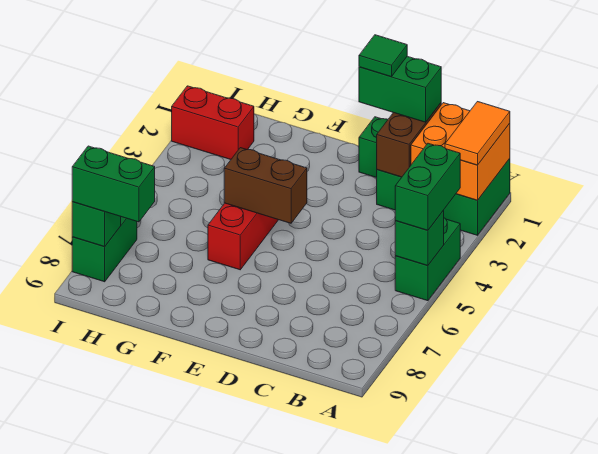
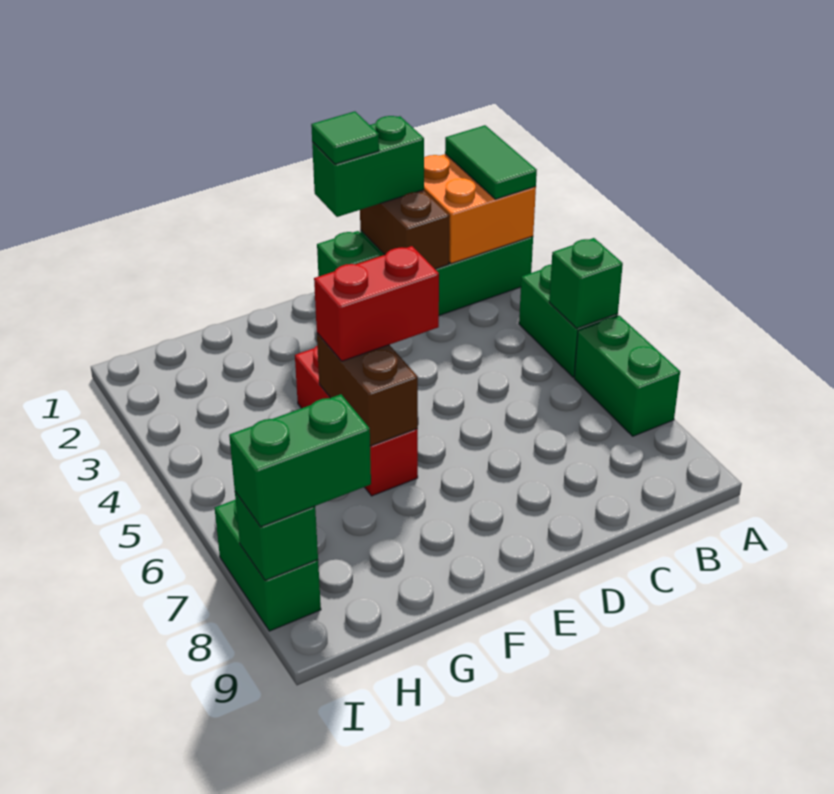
orange tile A1:A2 level 3 -> green tile A1:A2 level 3
green brick A4:A5 level 3 -> green brick A6:A7 level 1
brown brick E5:F5 level 2 -> brown brick F5:F6 level 2
red brick H2:I2 level 1 -> red brick E5:F5 level 3

